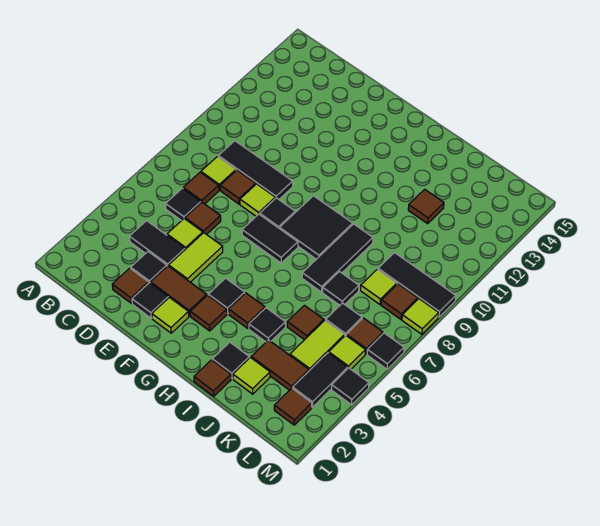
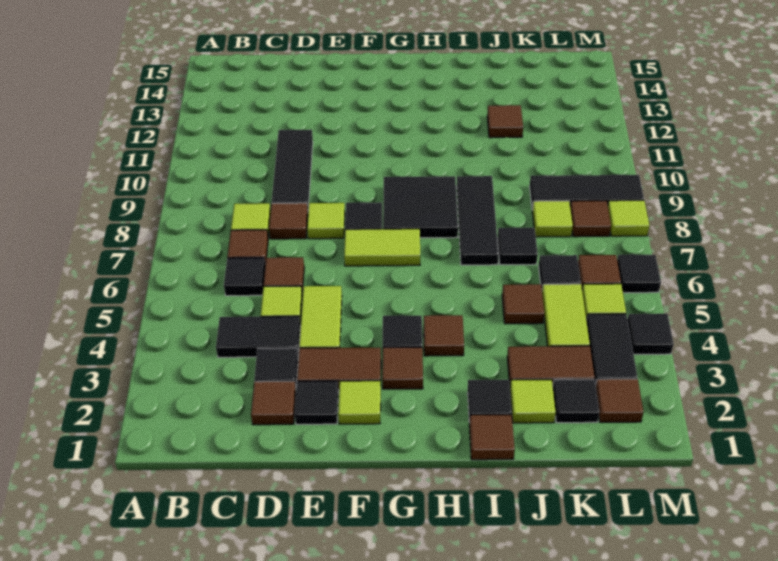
black tile C9:E9 level 1 -> black tile D9:D11 level 1
black tile F7:G7 level 1 -> lime tile F7:G7 level 1
black tile I4 level 1 -> black tile K2 level 1

